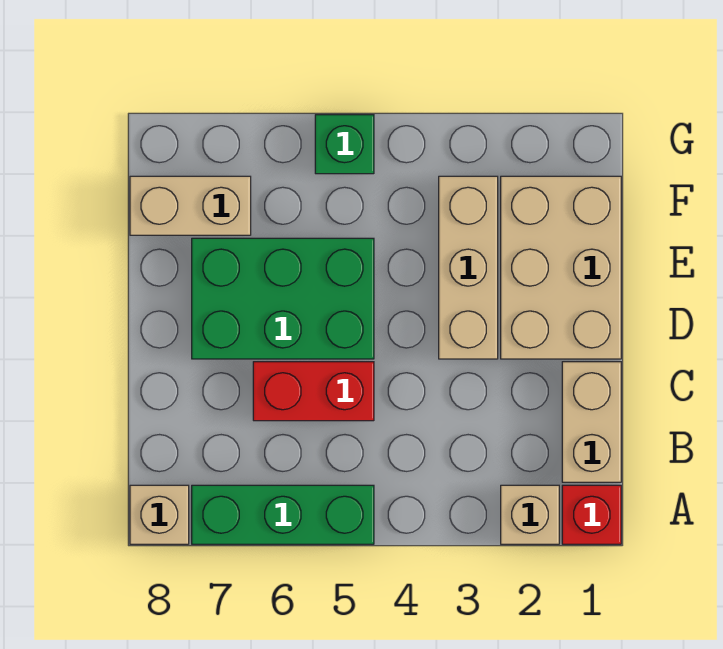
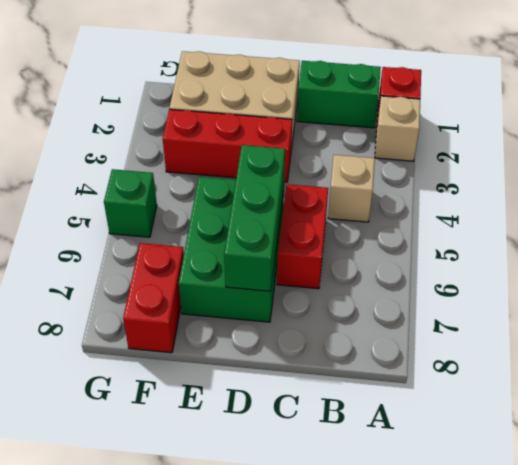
green brick A5:A7 level 1 -> green brick D5:D7 level 2
tan brick A8 level 1 -> tan brick B4 level 1
tan brick B1:C1 level 1 -> green brick B1:C1 level 1
tan brick D3:F3 level 1 -> red brick D3:F3 level 1
tan brick F7:F8 level 1 -> red brick F7:F8 level 1

